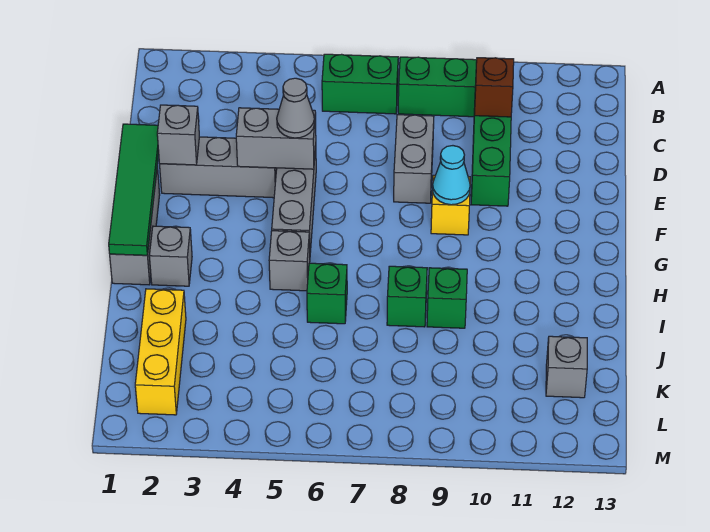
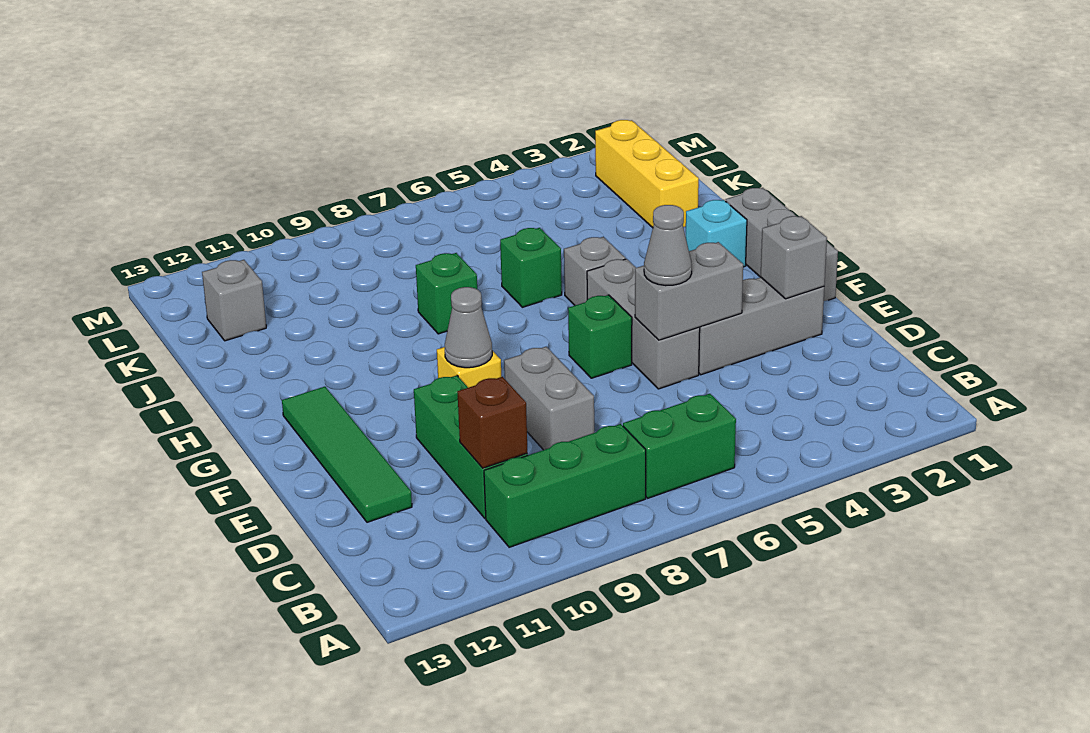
green tile E1:H1 level 2 -> green tile D12:G12 level 1
cyan cone F9 level 2 -> grey cone F9 level 2
grey brick H2 level 1 -> cyan brick H2 level 1
green brick I9 level 1 -> green brick F6 level 1

